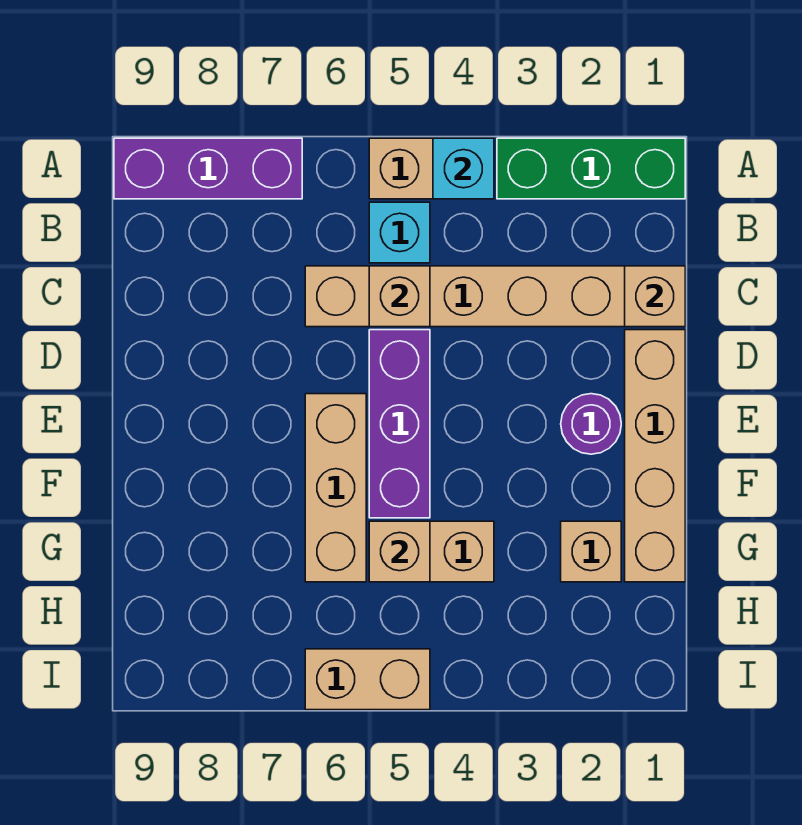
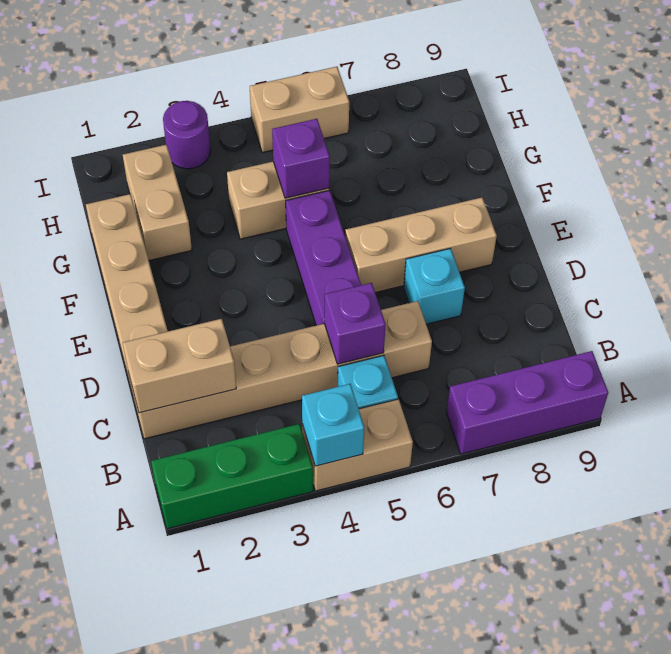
tan brick C1 level 2 -> tan brick C1:C2 level 2
tan brick C5 level 2 -> purple brick C5 level 2
none -> cyan brick D7 level 1
purple round brick E2 level 1 -> purple round brick I3 level 1
tan brick E6:G6 level 1 -> tan brick E6:E8 level 1
tan brick G2 level 1 -> tan brick G2:H2 level 1
tan brick G5 level 2 -> purple brick G5 level 2

